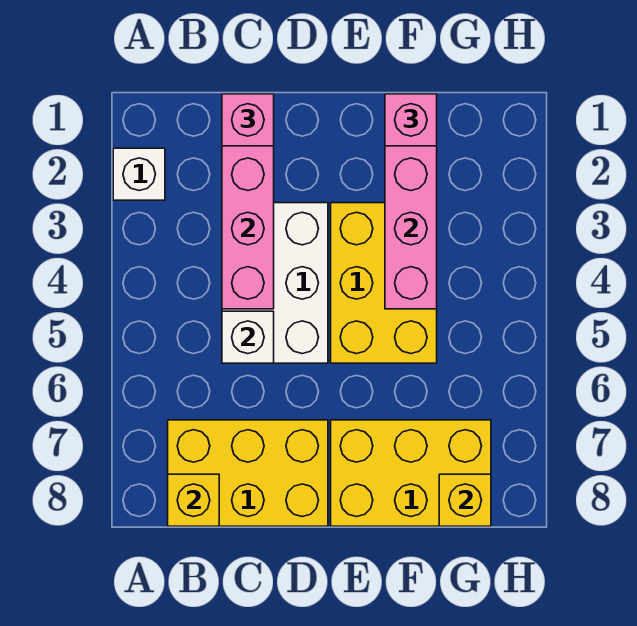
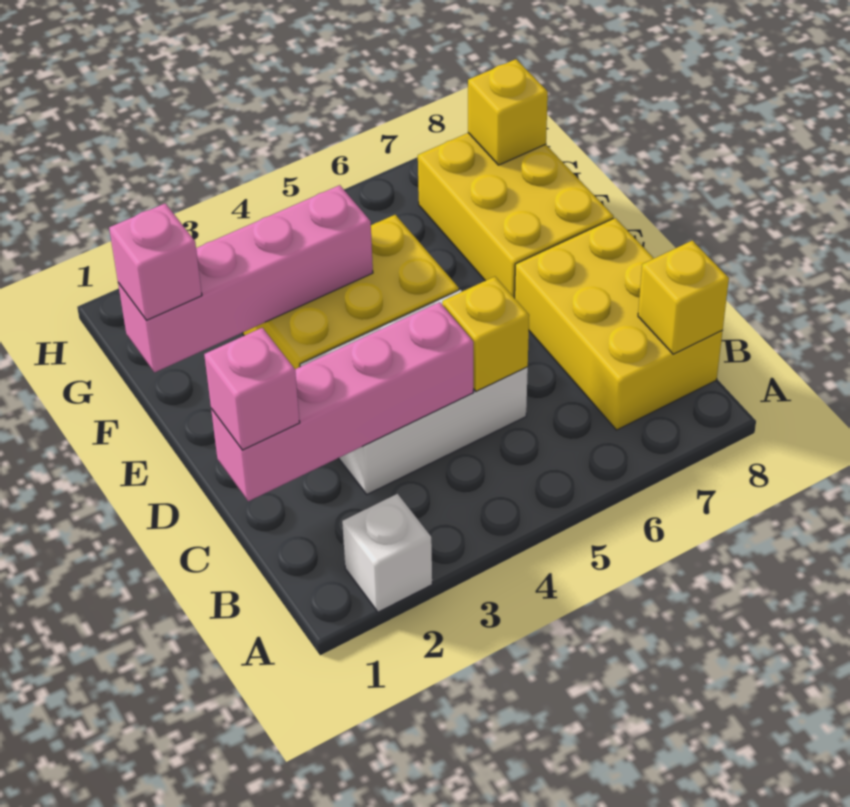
white brick C5 level 2 -> yellow brick C5 level 2

